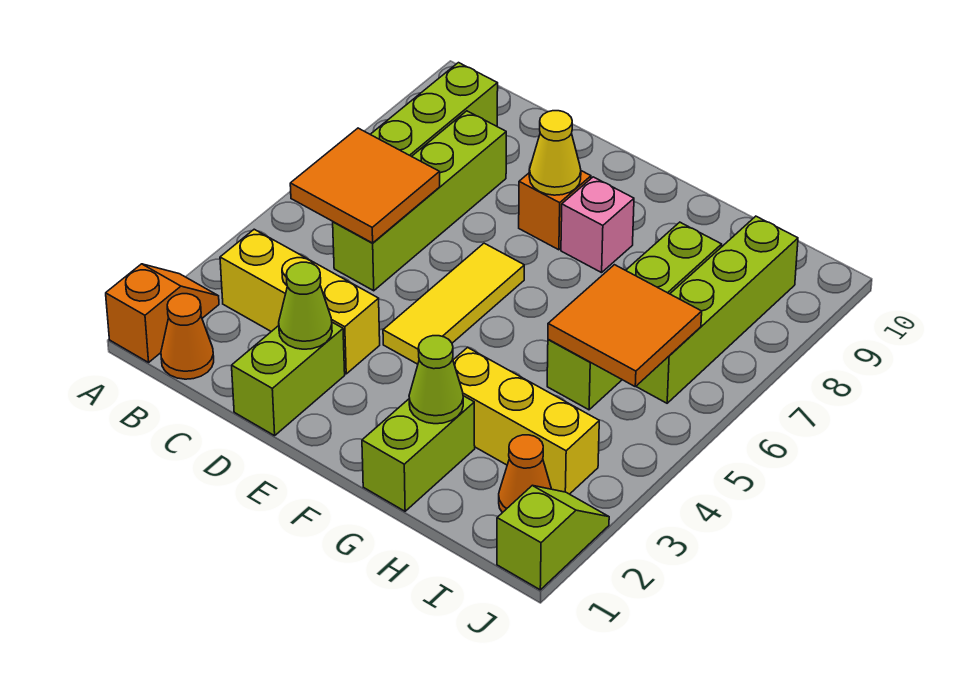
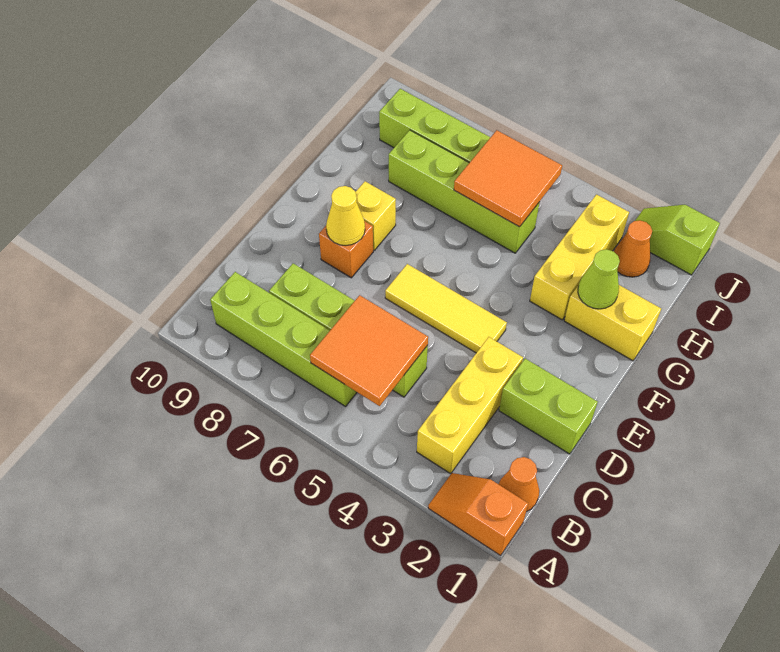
lime cone D2 level 2 -> none
pink brick F8 level 1 -> yellow brick F8 level 1
lime brick G1:G2 level 1 -> yellow brick G1:G2 level 1

